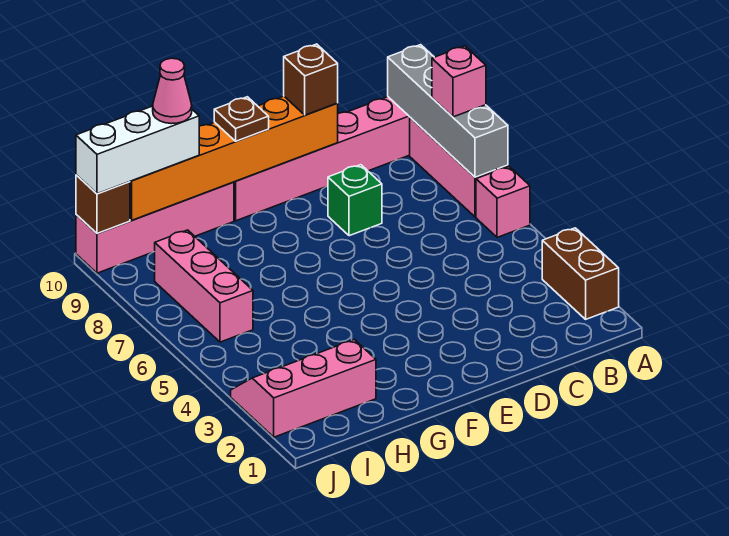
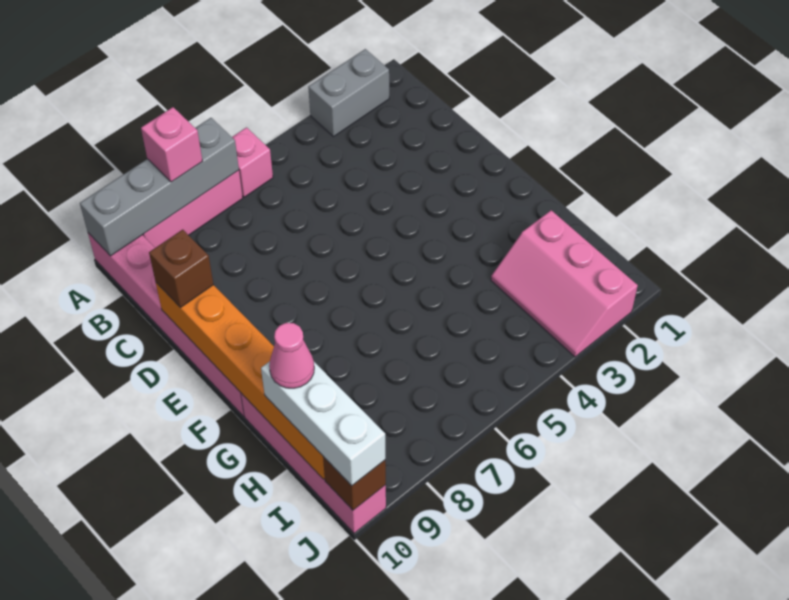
brown brick A2:A3 level 1 -> grey brick A2:A3 level 1
green brick D8 level 1 -> none
brown plate F10 level 3 -> none
pink brick I6:I8 level 1 -> none

